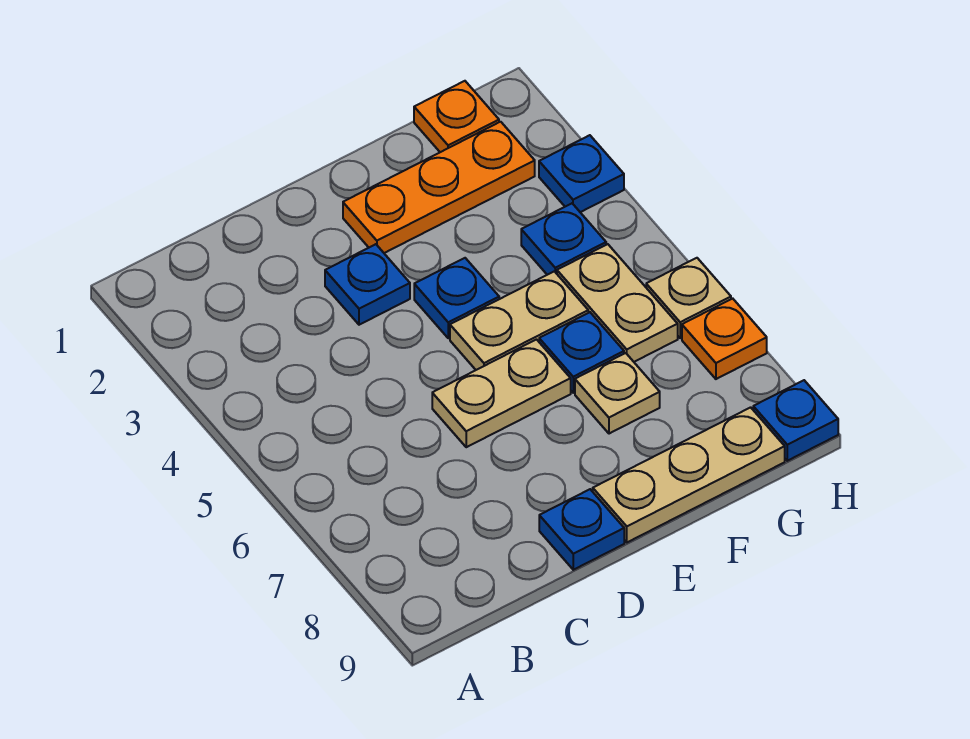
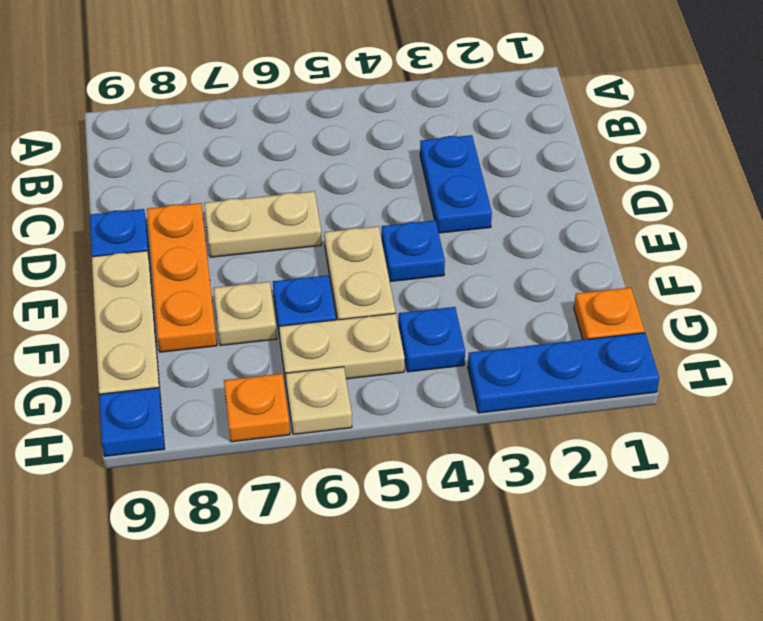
blue plate D3 level 1 -> blue plate C3:D3 level 1
tan plate D6:E6 level 1 -> tan plate D6:D7 level 1
orange plate E2:G2 level 1 -> orange plate D8:F8 level 1
blue plate H3 level 1 -> blue plate H1:H3 level 1

